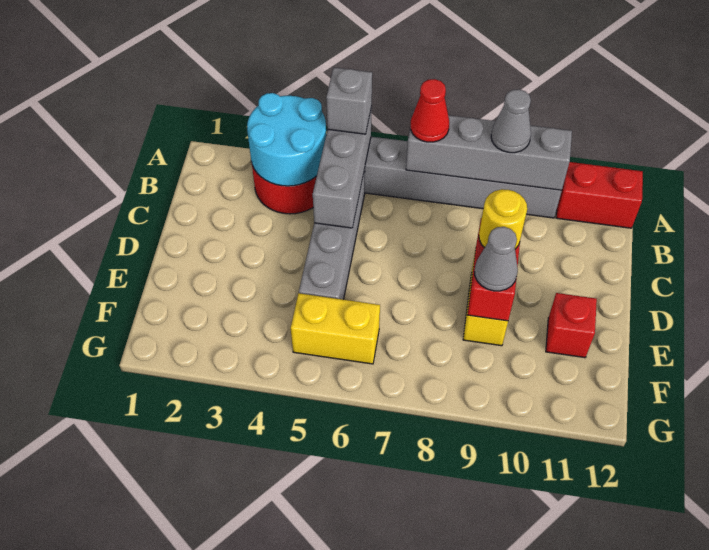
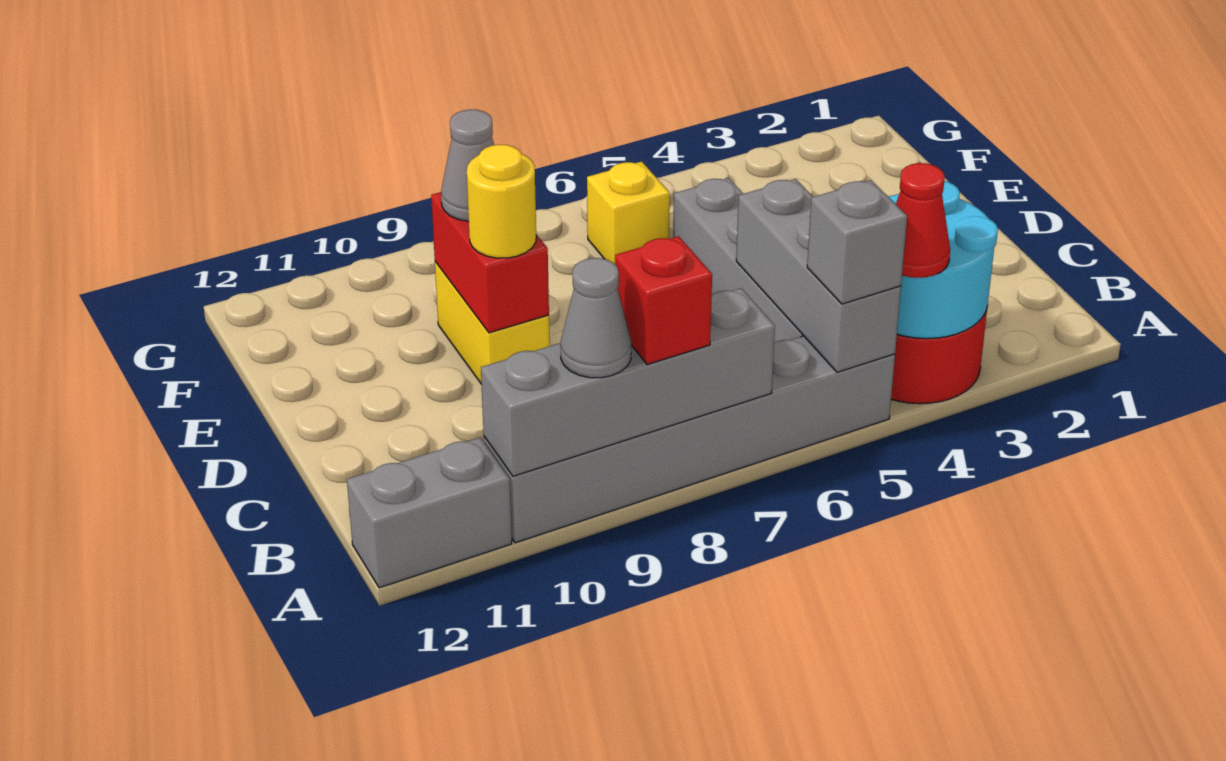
red cone A7 level 3 -> red cone A4 level 3
red brick A11:A12 level 1 -> grey brick A11:A12 level 1
red brick E11 level 1 -> red brick A8 level 3
yellow brick F5:F6 level 1 -> yellow brick F6 level 1

